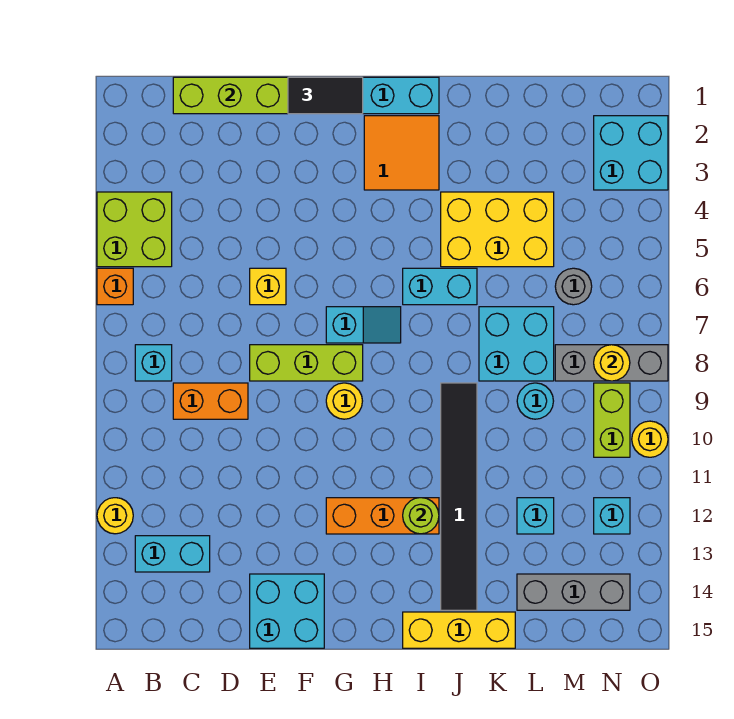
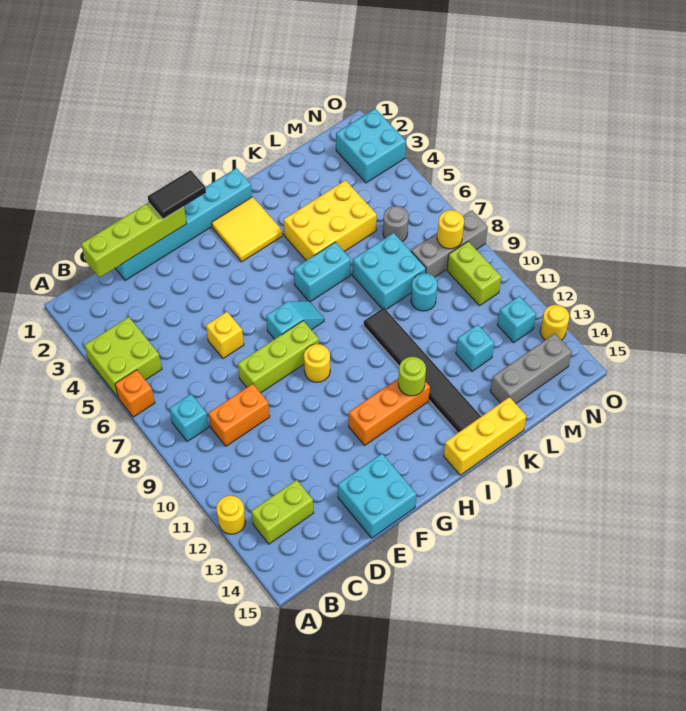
cyan brick B13:C13 level 1 -> lime brick B13:C13 level 1
orange tile H2:I3 level 1 -> yellow tile H2:I3 level 1
yellow round brick O10 level 1 -> yellow round brick O13 level 1

